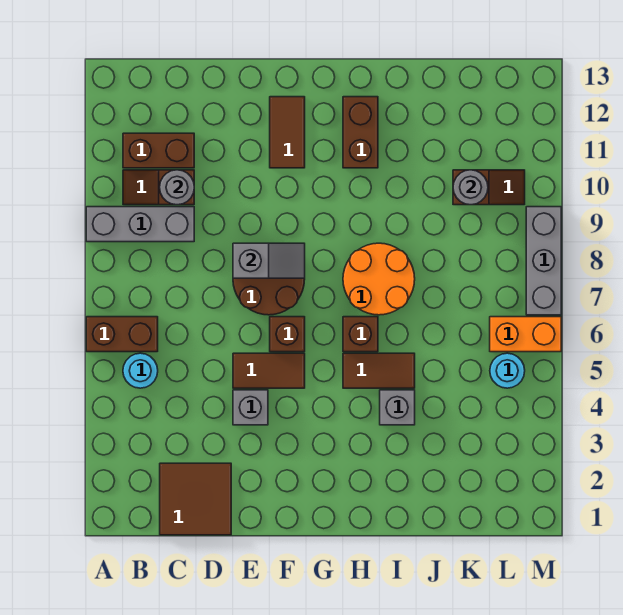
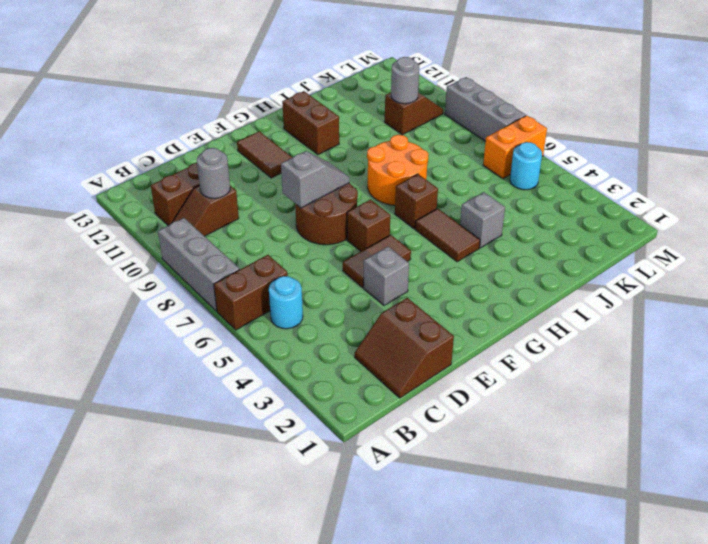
grey brick A9:C9 level 1 -> grey brick A7:A9 level 1
brown tile C1:D2 level 1 -> brown slope C1:D2 level 1 top D
brown tile H5:I5 level 1 -> brown tile H4:H5 level 1

